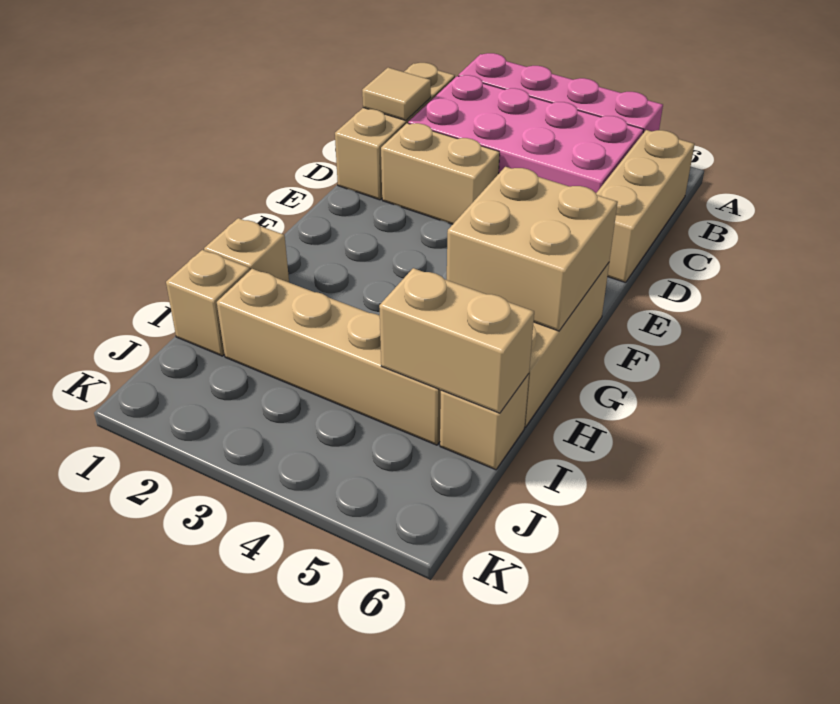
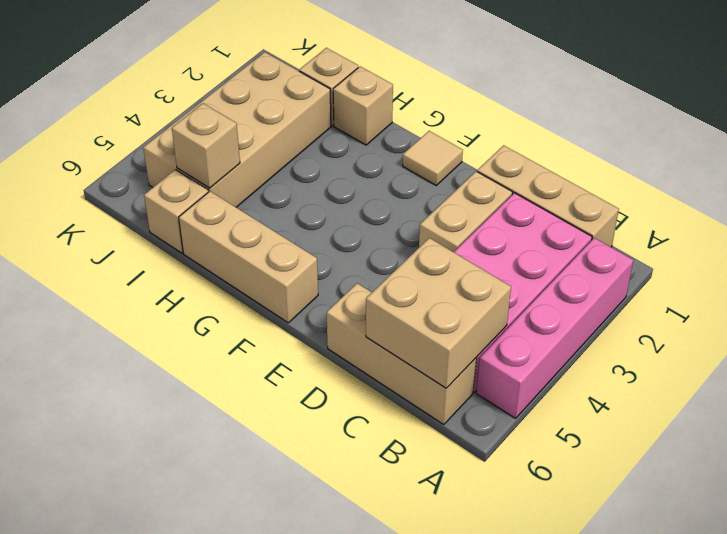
tan tile C1 level 2 -> tan tile F1 level 1
tan brick F5:G6 level 2 -> tan brick B5:C6 level 2
tan brick I2:I5 level 1 -> tan brick I2:J5 level 1
tan brick I5:I6 level 2 -> tan brick I5 level 2

